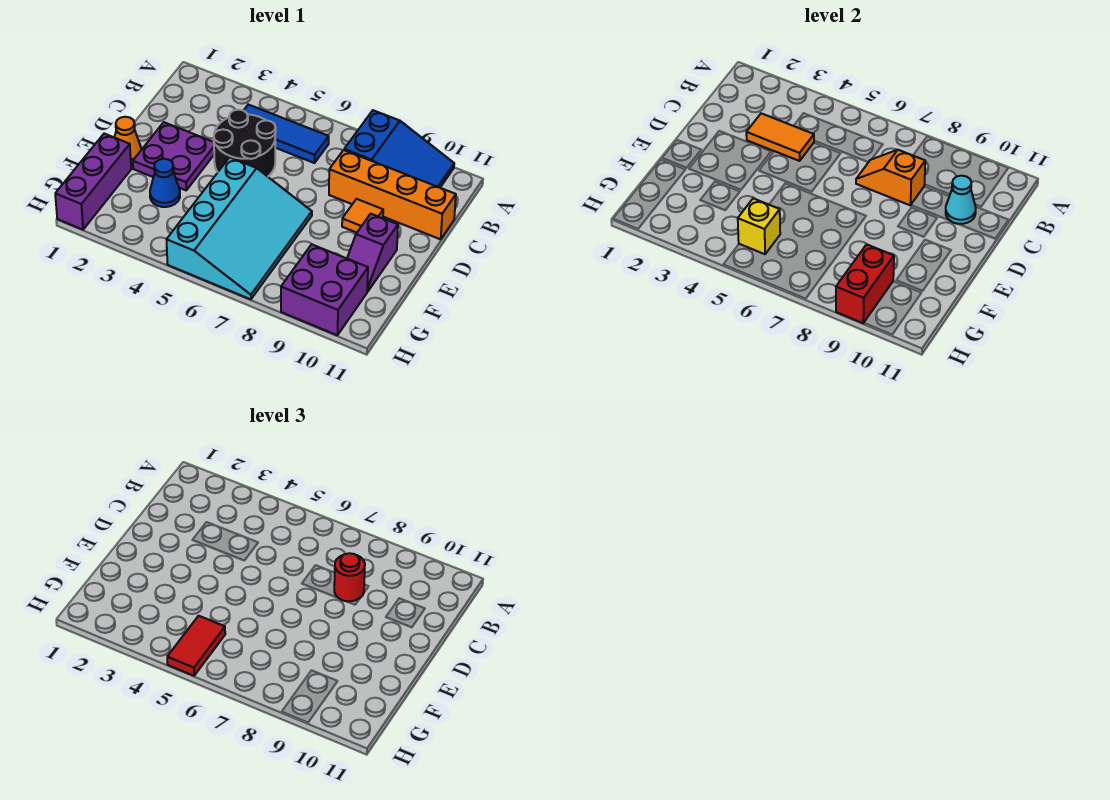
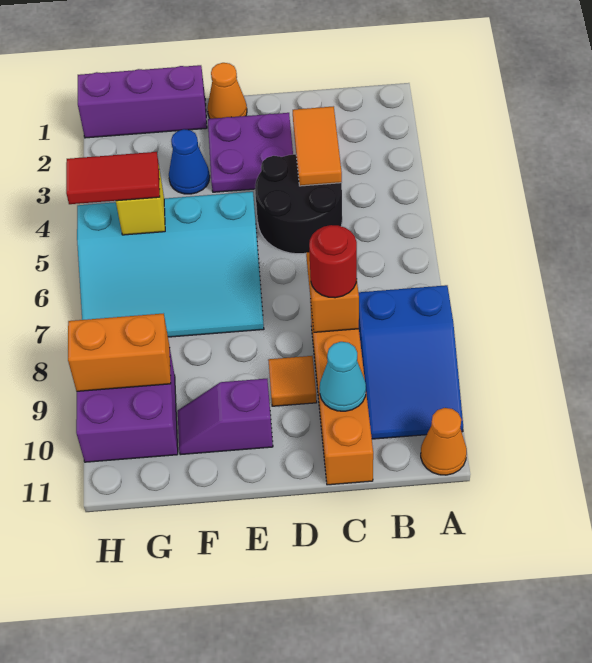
none -> orange cone A11 level 1
blue tile B4:B6 level 1 -> none
red brick G9:H9 level 2 -> orange brick G9:H9 level 2

